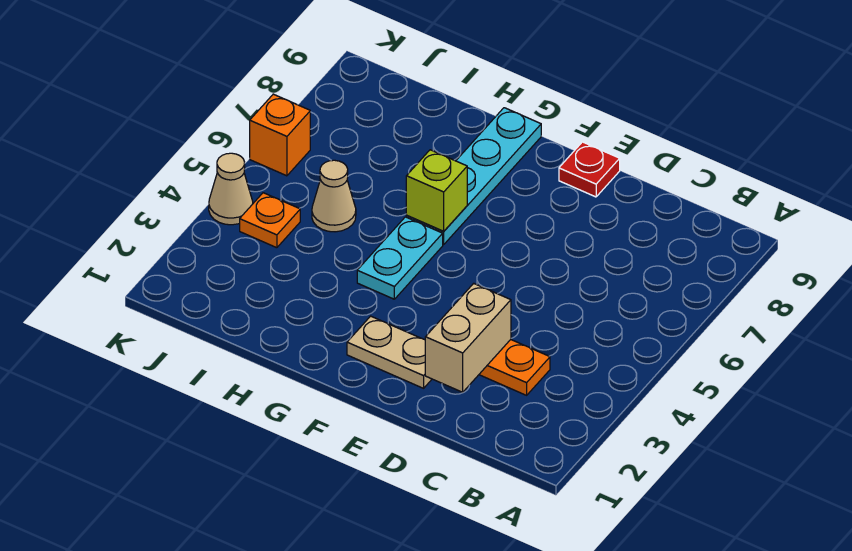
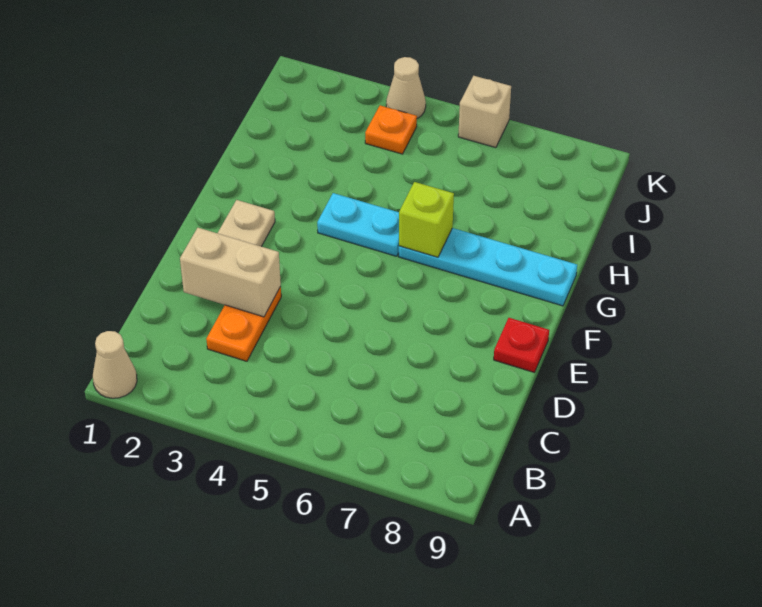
tan cone I5 level 1 -> tan cone A1 level 1
orange brick K6 level 1 -> tan brick K6 level 1

